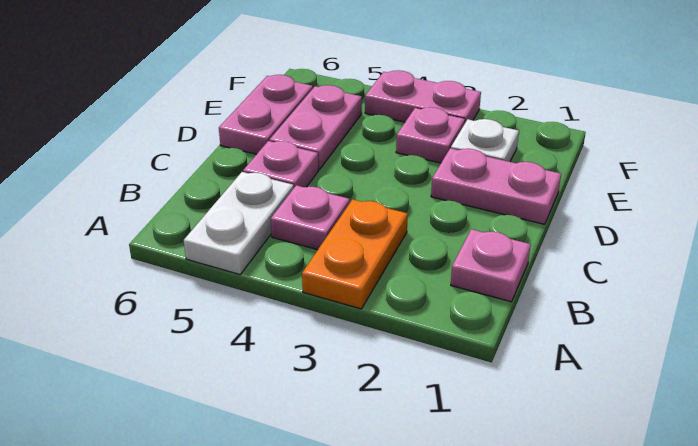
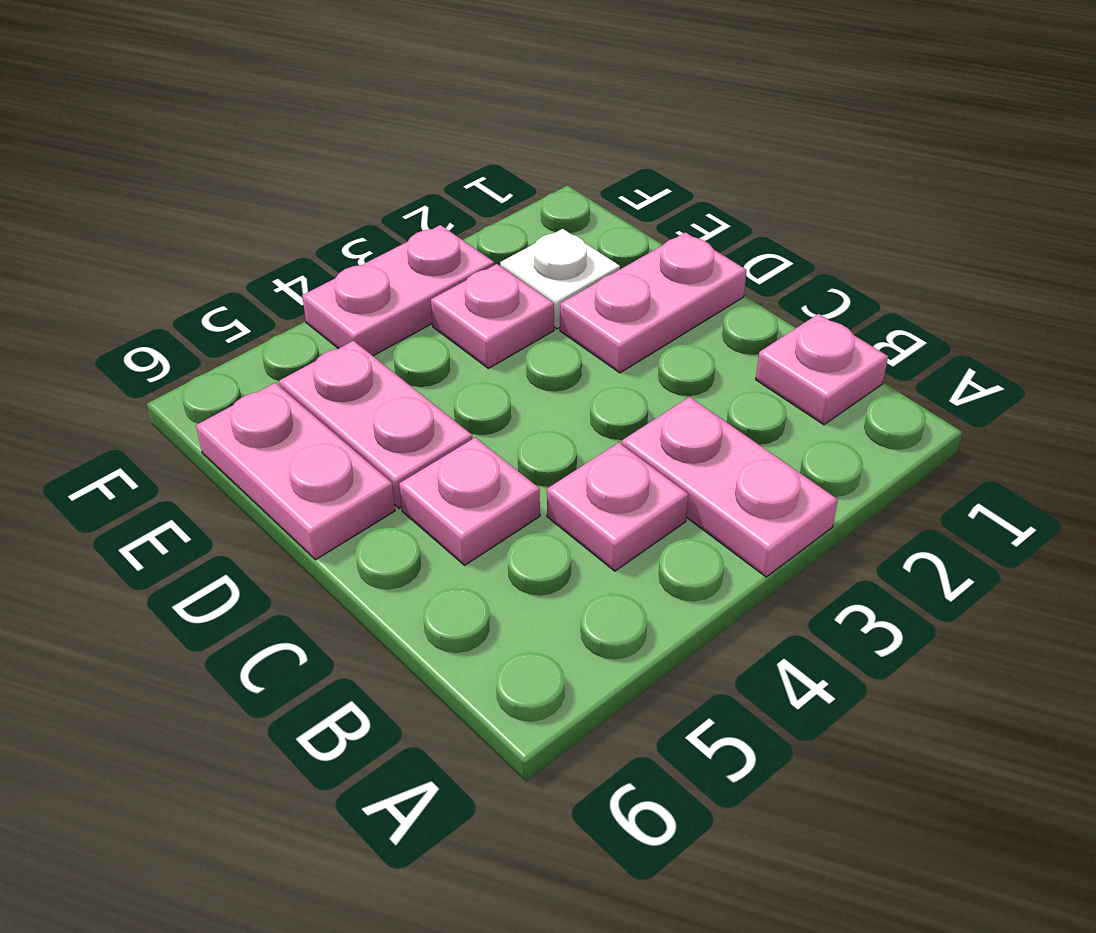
orange plate A3:B3 level 1 -> pink plate A3:B3 level 1
white plate A5:B5 level 1 -> none

